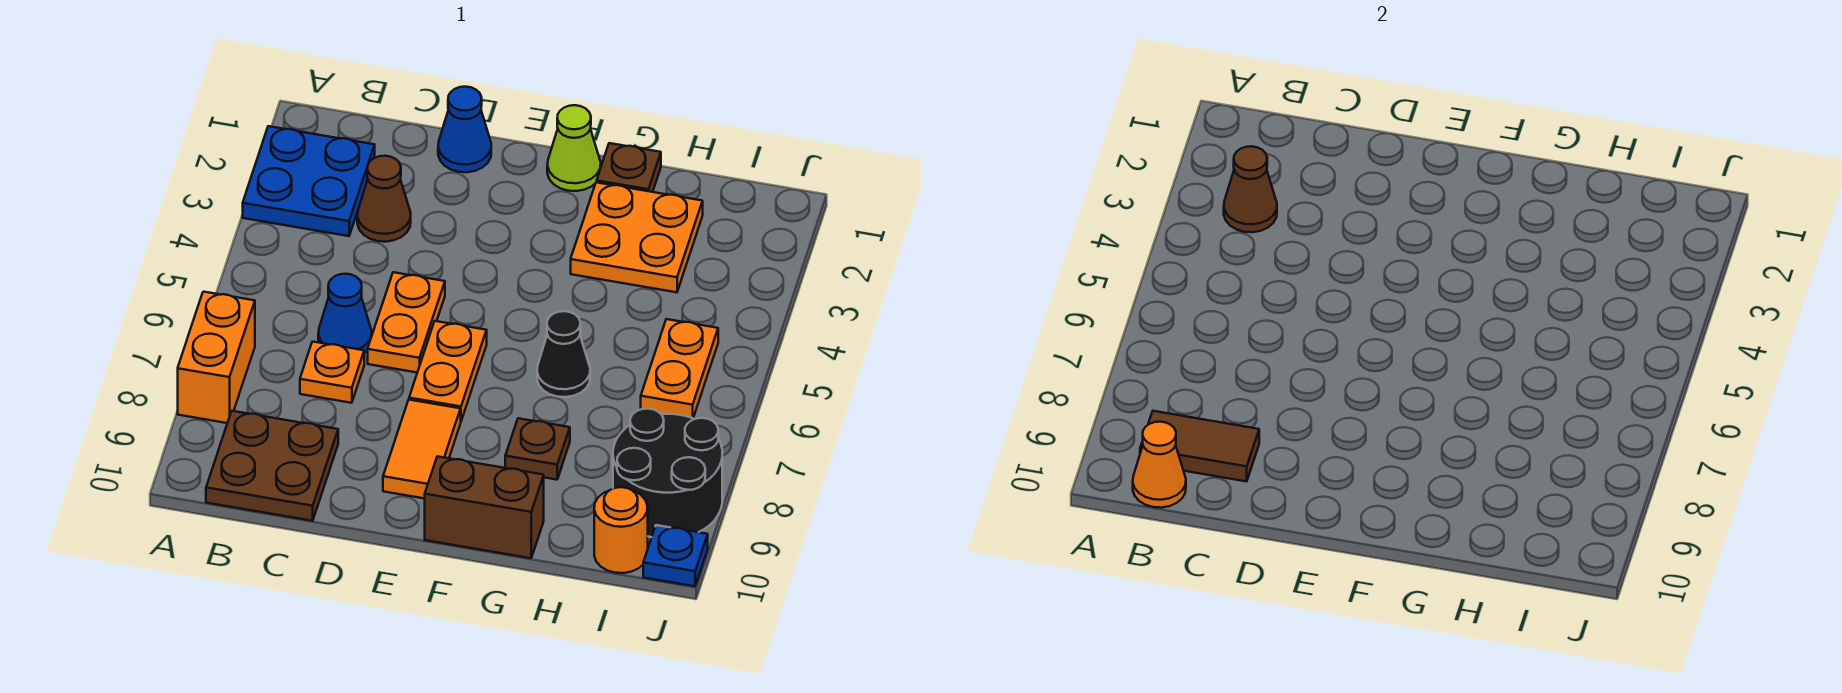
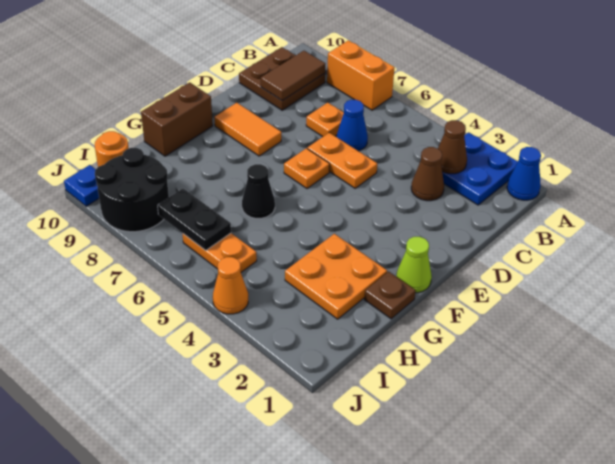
orange cone B10 level 2 -> orange cone J4 level 1
blue cone D1 level 1 -> blue cone A1 level 1
orange plate E6:E7 level 1 -> orange plate E6 level 1
brown plate G8 level 1 -> none
none -> black plate I6:I7 level 2

